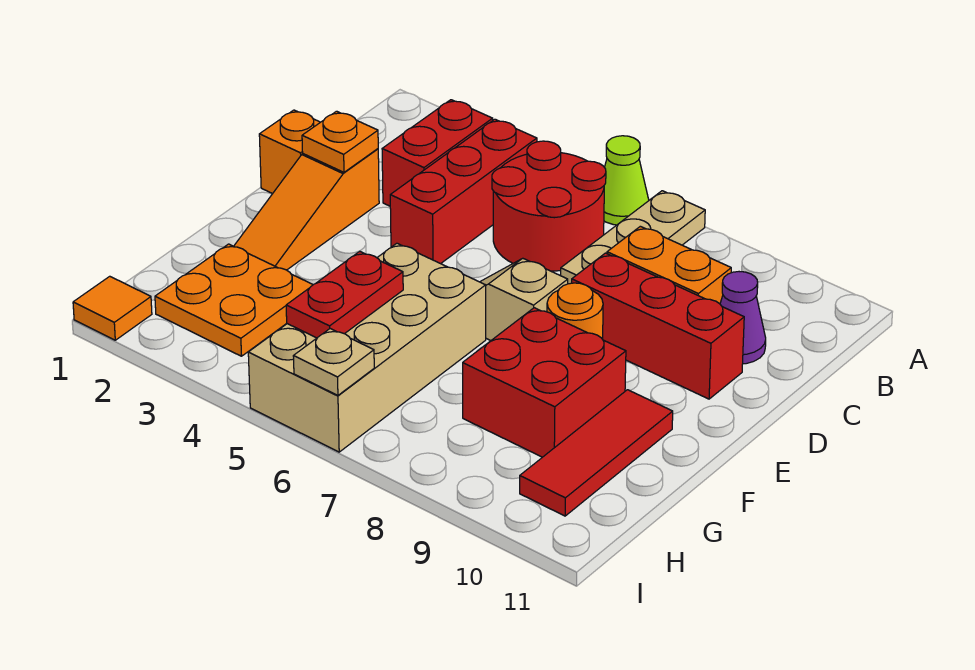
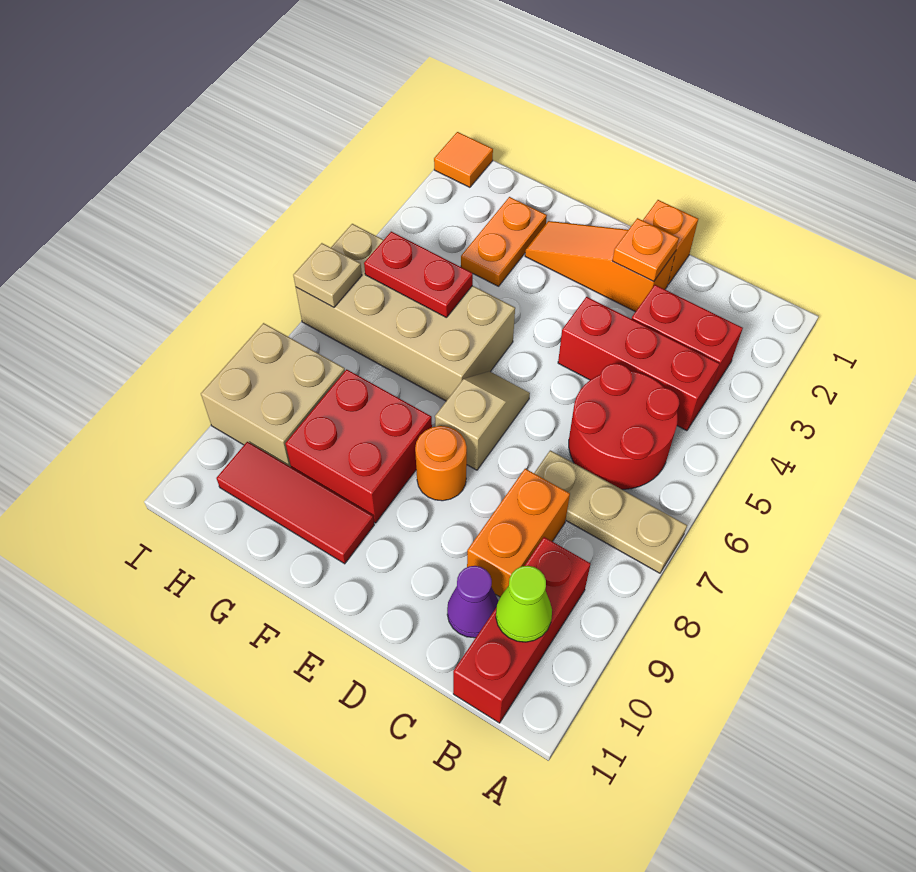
lime cone A6 level 1 -> lime cone B10 level 2
red brick D8:D10 level 1 -> red brick B9:B11 level 1
orange plate G2:H3 level 1 -> orange plate G2:G3 level 1
none -> tan brick H8:I9 level 1

